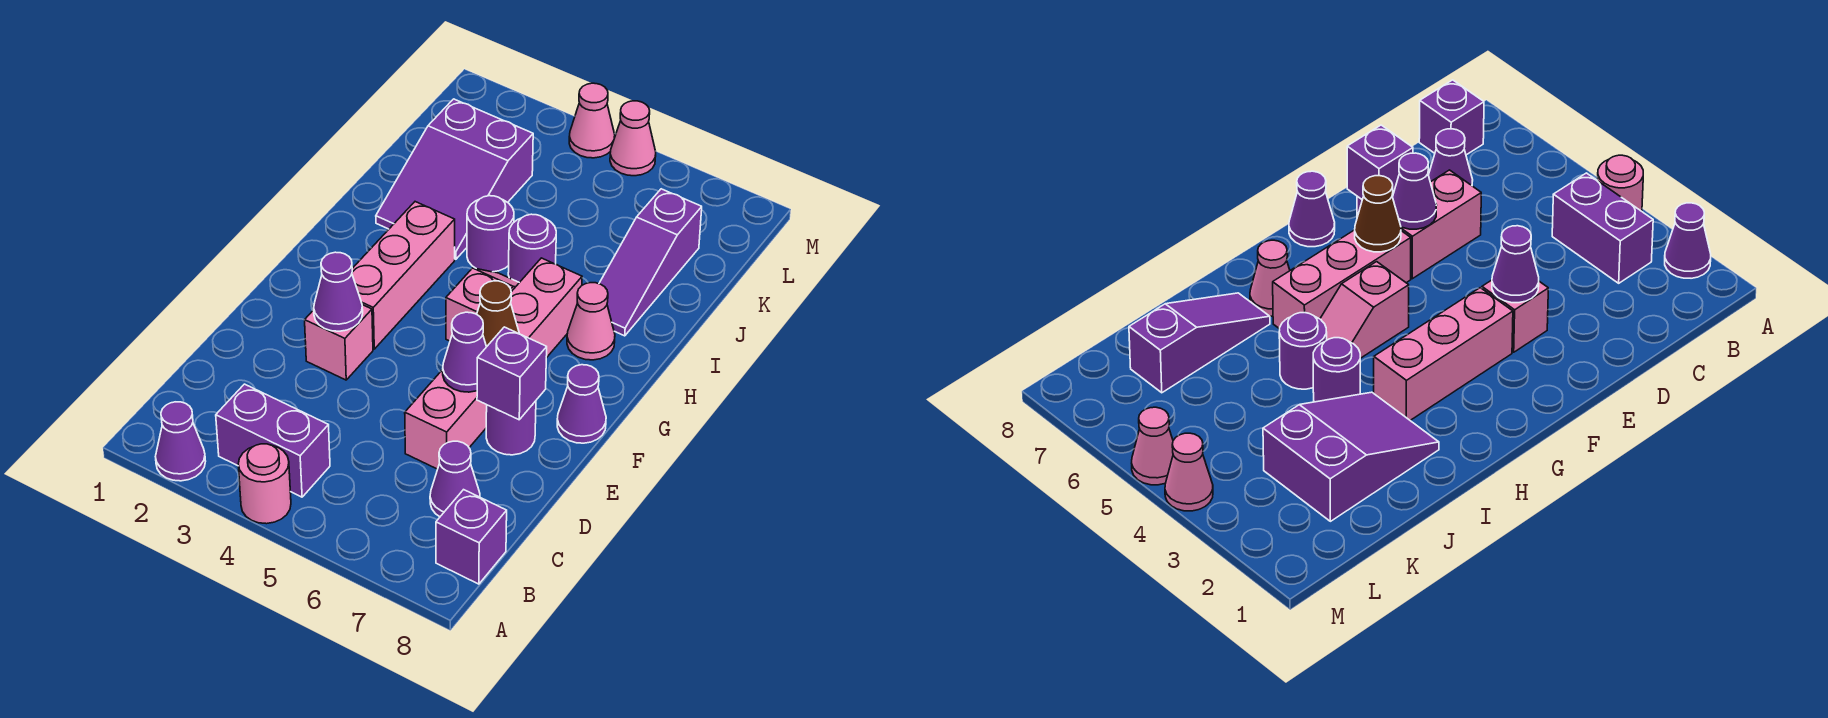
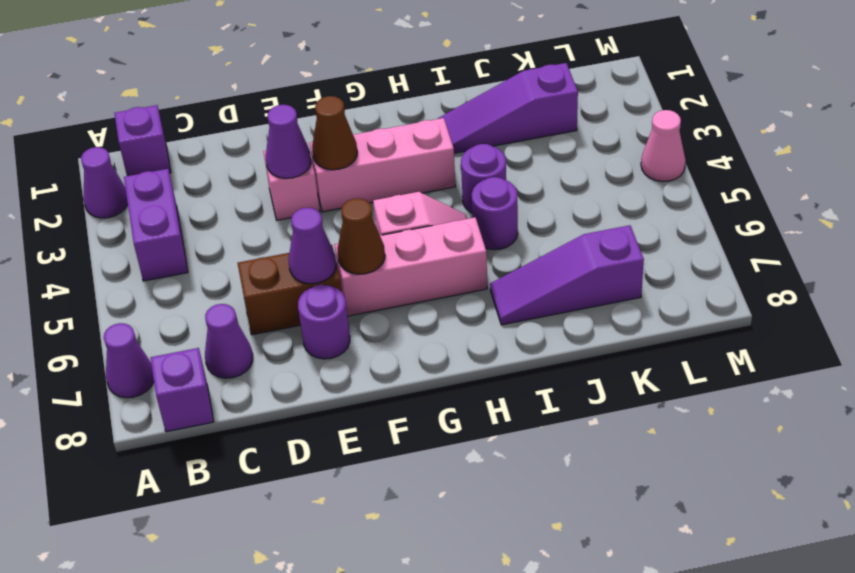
pink round brick A4 level 1 -> none
pink brick D6:E6 level 1 -> brown brick D6:E6 level 1
purple brick E7 level 2 -> purple brick B1 level 1
none -> brown cone F3 level 2
purple cone F8 level 1 -> purple cone A7 level 1
pink cone H7 level 1 -> none
purple slope I2:K3 level 1 top K -> purple slope I2:K2 level 1 top K
pink cone M5 level 1 -> none

